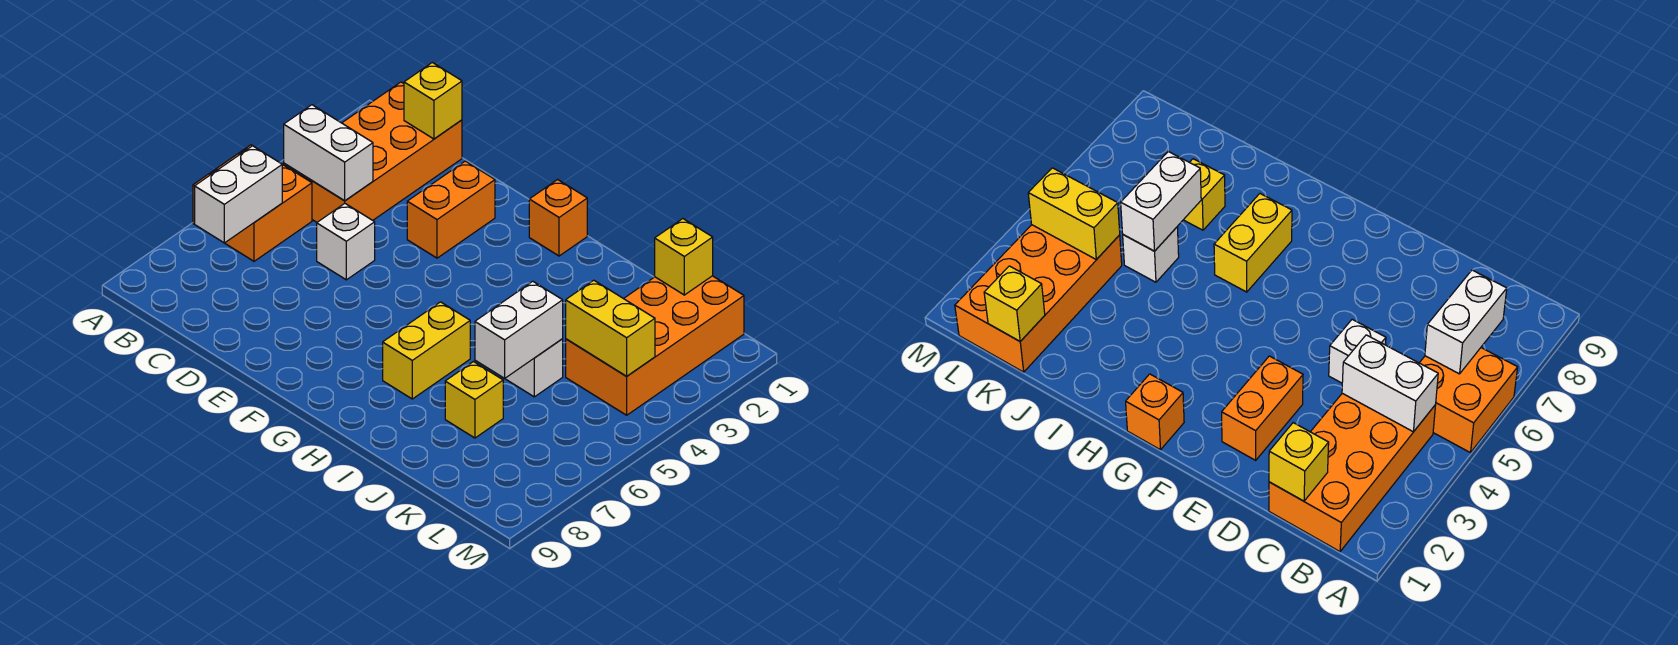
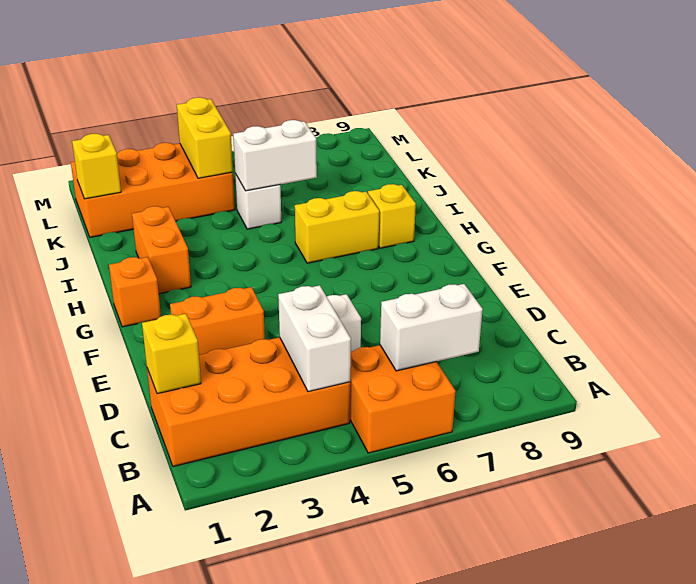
none -> orange brick H2:I2 level 1
yellow brick J7 level 1 -> yellow brick H8 level 1

